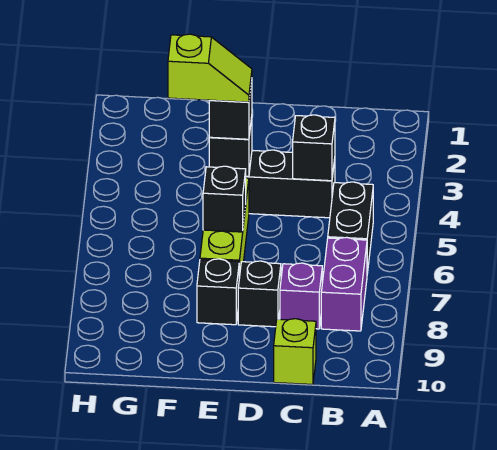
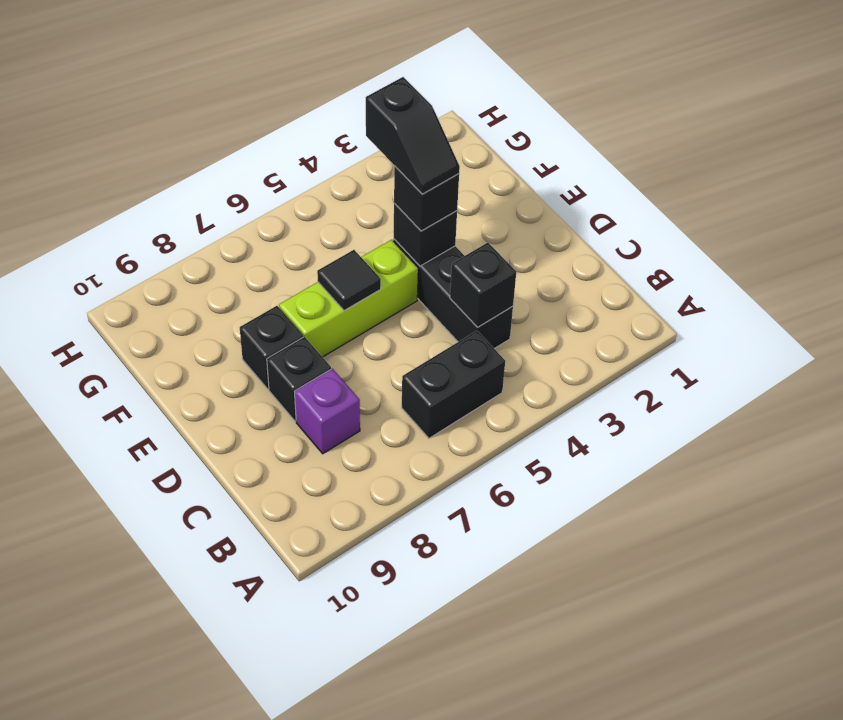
purple brick B7:B8 level 1 -> none
lime brick C10 level 1 -> none
lime slope E4:F4 level 4 top F -> black slope E4:F4 level 4 top F
black brick E6 level 2 -> black tile E6 level 2

